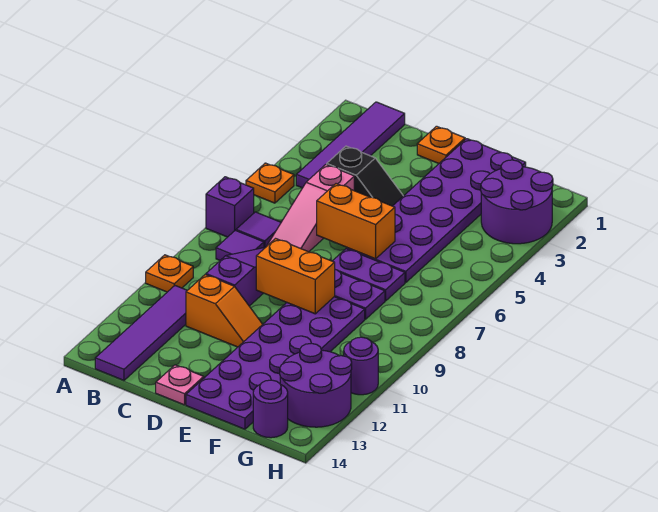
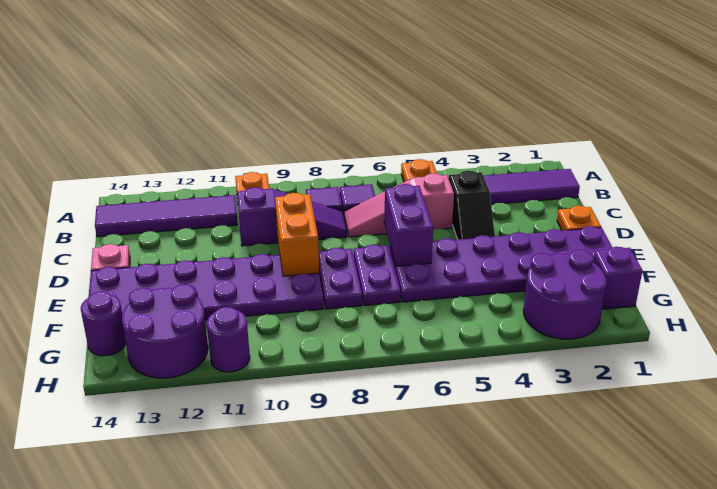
purple brick A7 level 1 -> purple brick G1 level 1
orange slope C11:D11 level 1 top C -> none
orange brick D6:E6 level 2 -> purple brick D6:E6 level 2

